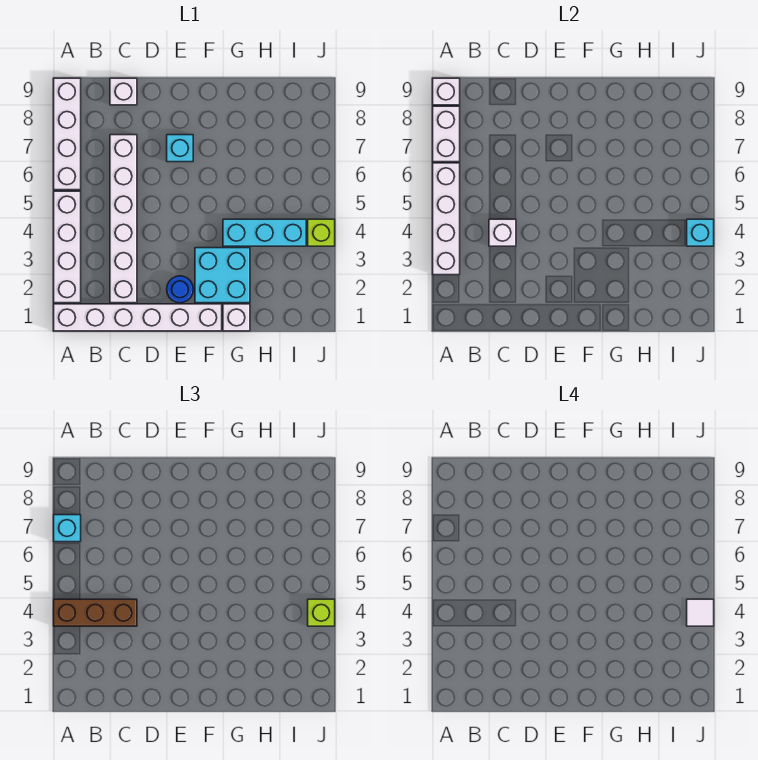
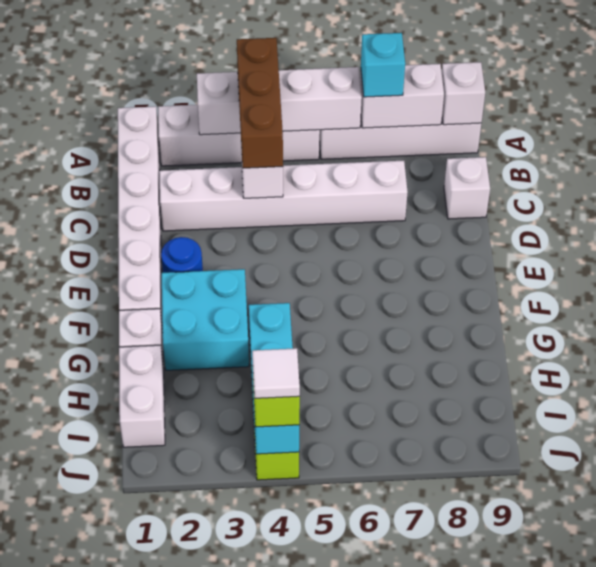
cyan brick E7 level 1 -> none
none -> white brick H1:I1 level 1

